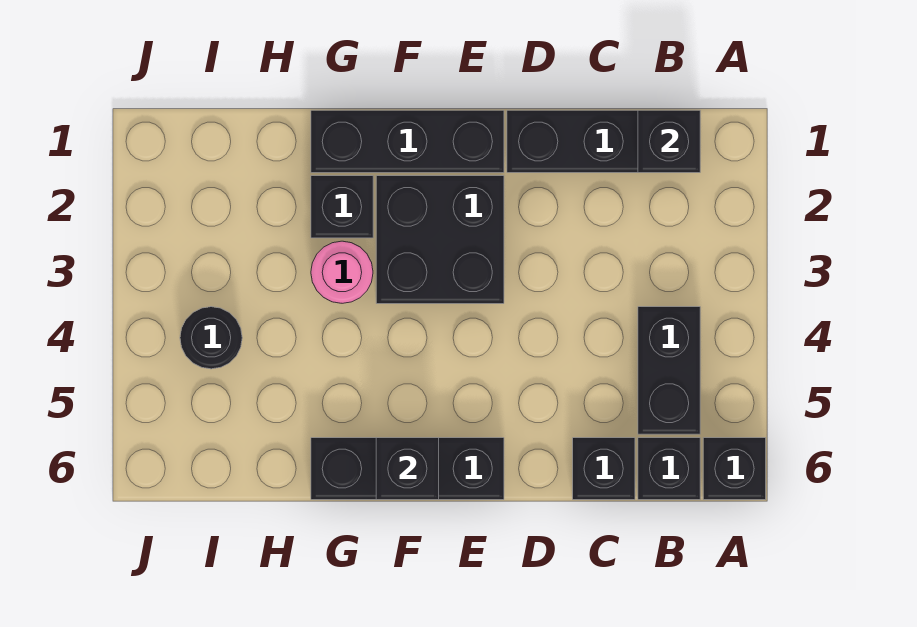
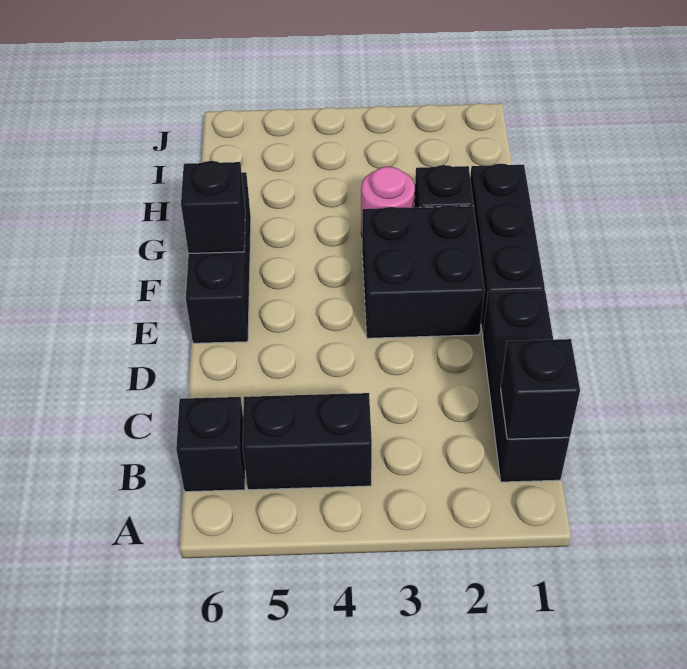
black brick A6 level 1 -> none
black brick C6 level 1 -> none
black round brick I4 level 1 -> none

